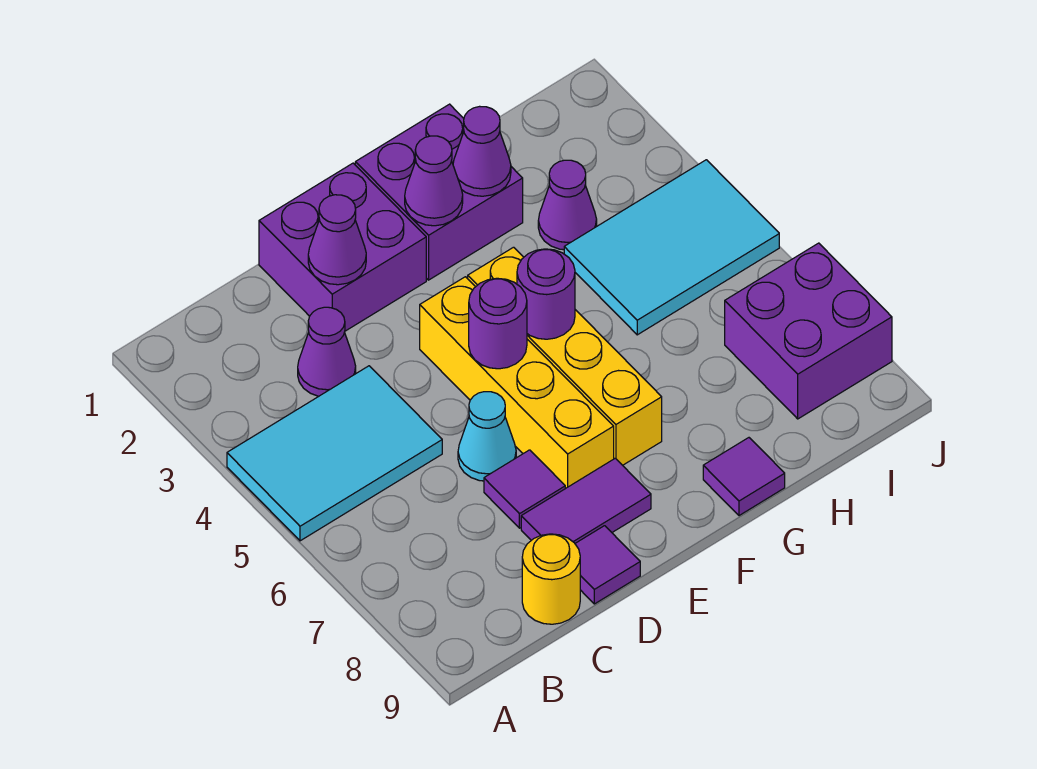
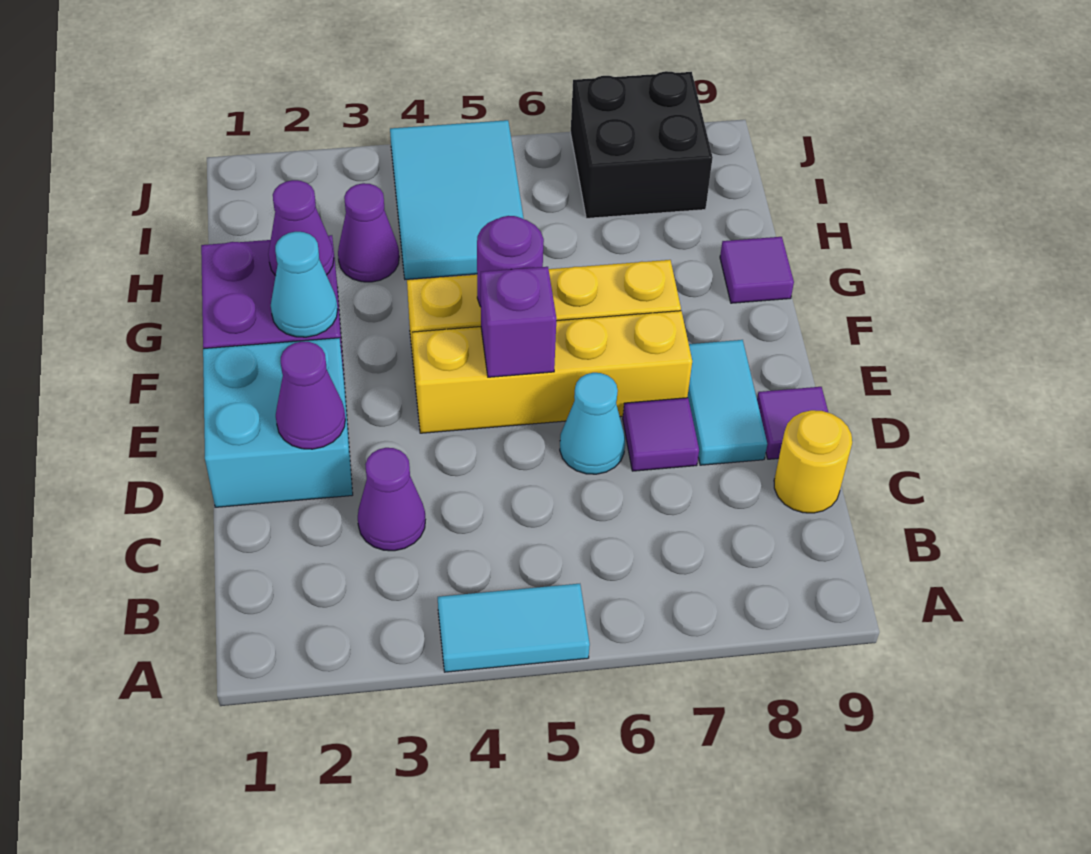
cyan tile A4:C5 level 1 -> cyan tile A4:A5 level 1
purple brick D1:E2 level 1 -> cyan brick D1:E2 level 1
purple tile D8:E8 level 1 -> cyan tile D8:E8 level 1
purple round brick E5 level 2 -> purple brick E5 level 2
purple cone F2 level 2 -> cyan cone F2 level 2
purple brick I7:J8 level 1 -> black brick I7:J8 level 1

